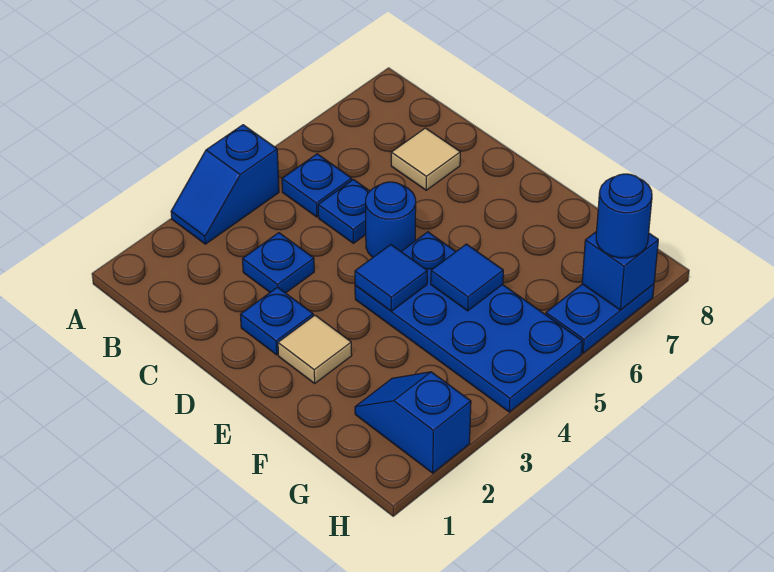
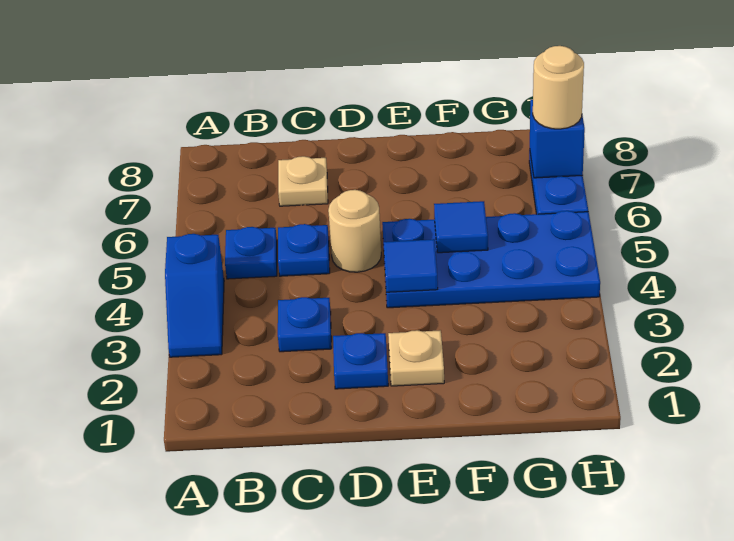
tan tile C7 level 1 -> tan plate C7 level 1
blue round brick D5 level 1 -> tan round brick D5 level 1
tan tile E2 level 1 -> tan plate E2 level 1
blue slope G2:H2 level 1 top H -> none
blue round brick H7 level 3 -> tan round brick H7 level 3

